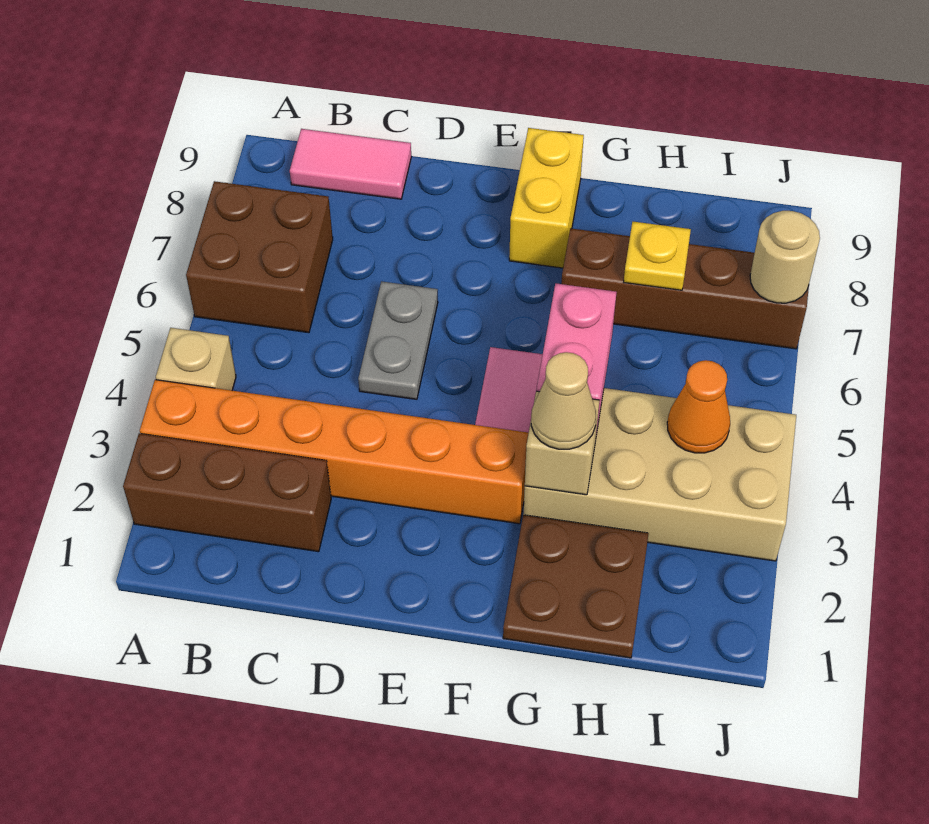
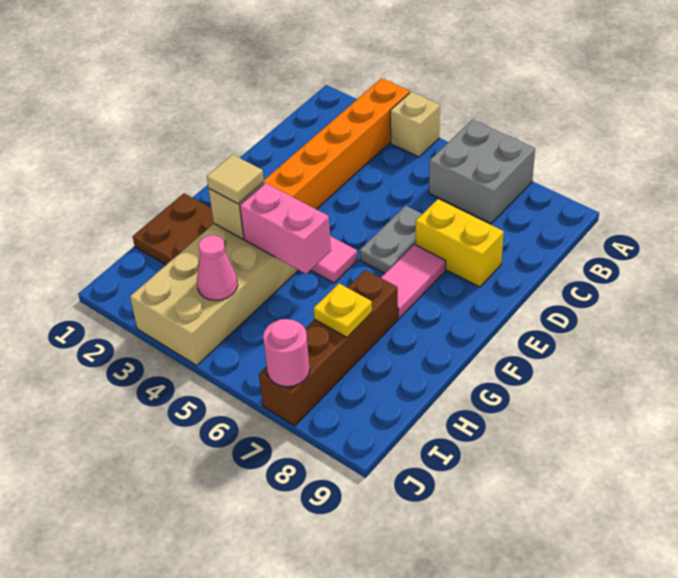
brown brick A2:C2 level 1 -> none
brown brick A6:B7 level 1 -> grey brick A6:B7 level 1
pink tile B9:C9 level 1 -> pink tile E7:F7 level 1
grey plate D5:D6 level 1 -> grey plate D6:E6 level 1
yellow brick F8:F9 level 1 -> yellow brick D7:D8 level 1
tan cone G3 level 3 -> tan tile G3 level 3
orange cone I4 level 2 -> pink cone I4 level 2
tan round brick J7 level 2 -> pink round brick J7 level 2

